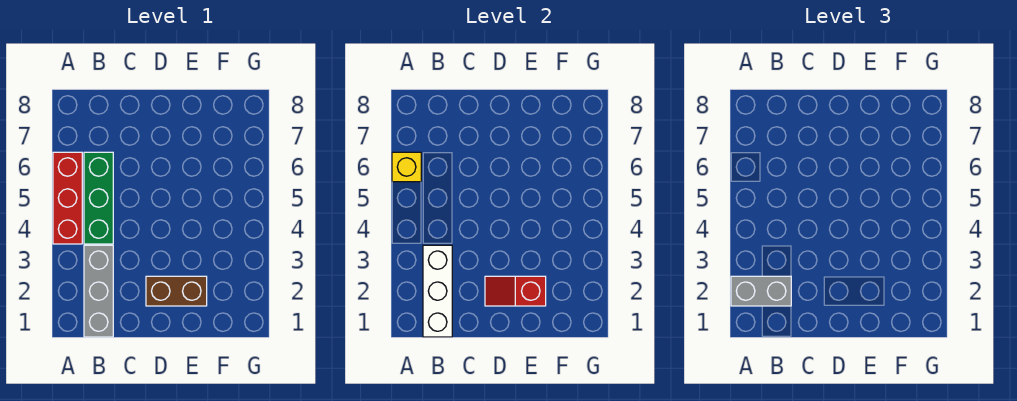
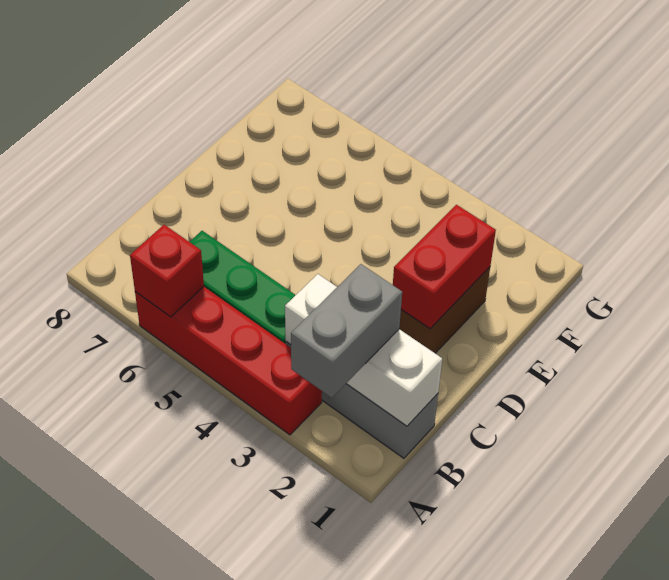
red brick A4:A6 level 1 -> red brick A3:A6 level 1
yellow brick A6 level 2 -> red brick A6 level 2
red slope D2:E2 level 2 top E -> red brick D2:E2 level 2

